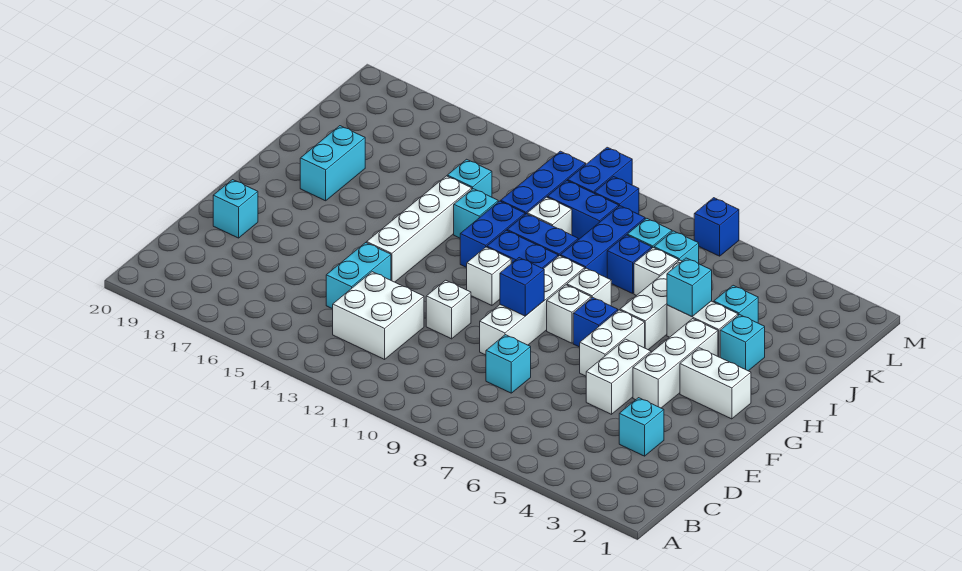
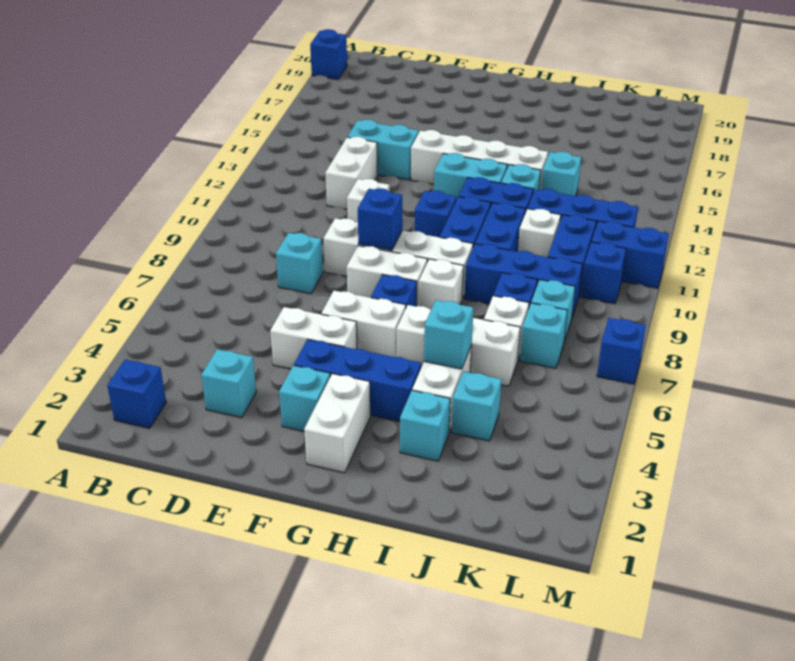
none -> blue brick A19 level 1
none -> blue brick B2 level 1
white brick C12:D13 level 1 -> white brick D12:D13 level 1
cyan brick E19 level 1 -> cyan brick F3 level 1
white brick F4:H4 level 1 -> blue brick F4:H4 level 1
white brick G8 level 1 -> white brick F8:G8 level 1
white brick G11 level 1 -> blue brick G11 level 1
cyan brick H18:I18 level 1 -> cyan brick G13:H13 level 1

